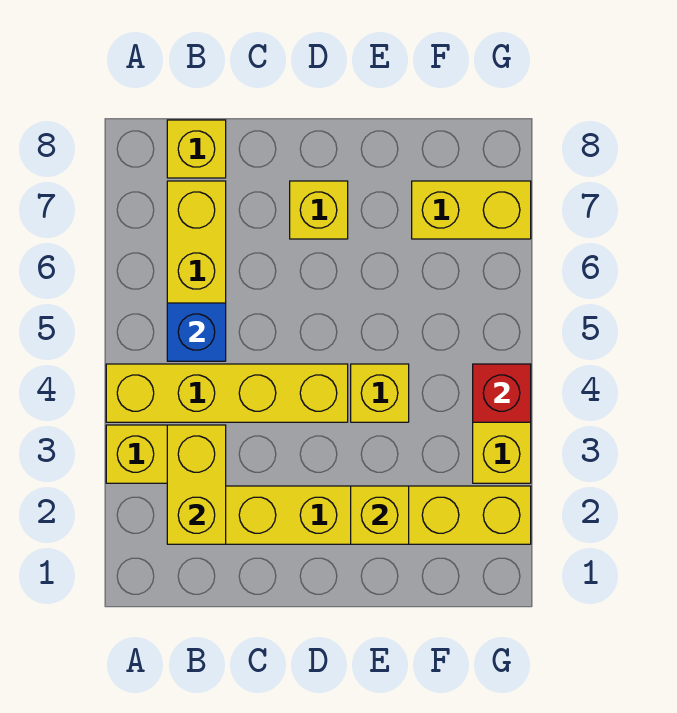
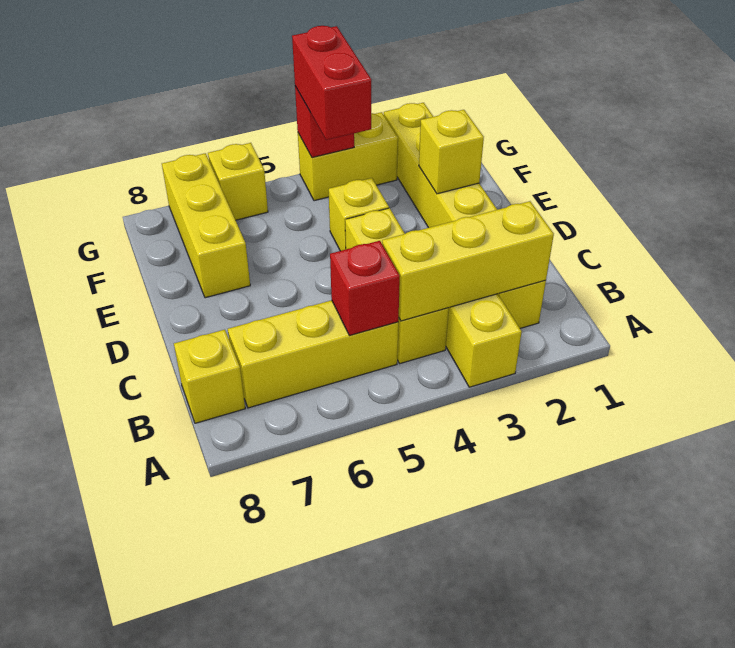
yellow brick A4:D4 level 1 -> yellow brick B4:D4 level 1
yellow brick B2:B3 level 2 -> yellow brick B2:B4 level 2
blue brick B5 level 2 -> red brick B5 level 2
yellow brick D7 level 1 -> yellow brick G6 level 1
none -> red brick F4:G4 level 3
yellow brick F7:G7 level 1 -> yellow brick E7:G7 level 1

